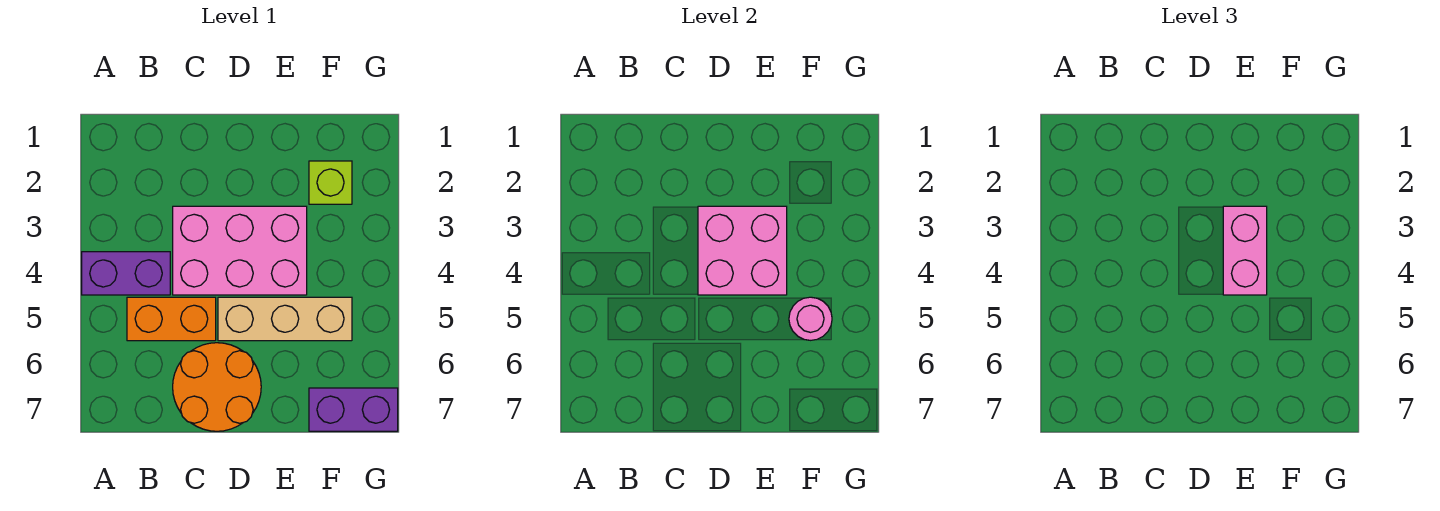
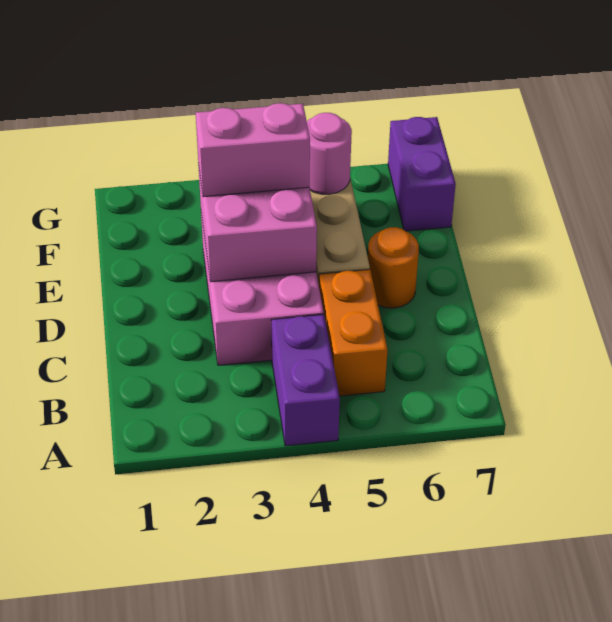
orange round brick C6:D7 level 1 -> orange round brick D6 level 1
lime brick F2 level 1 -> none

